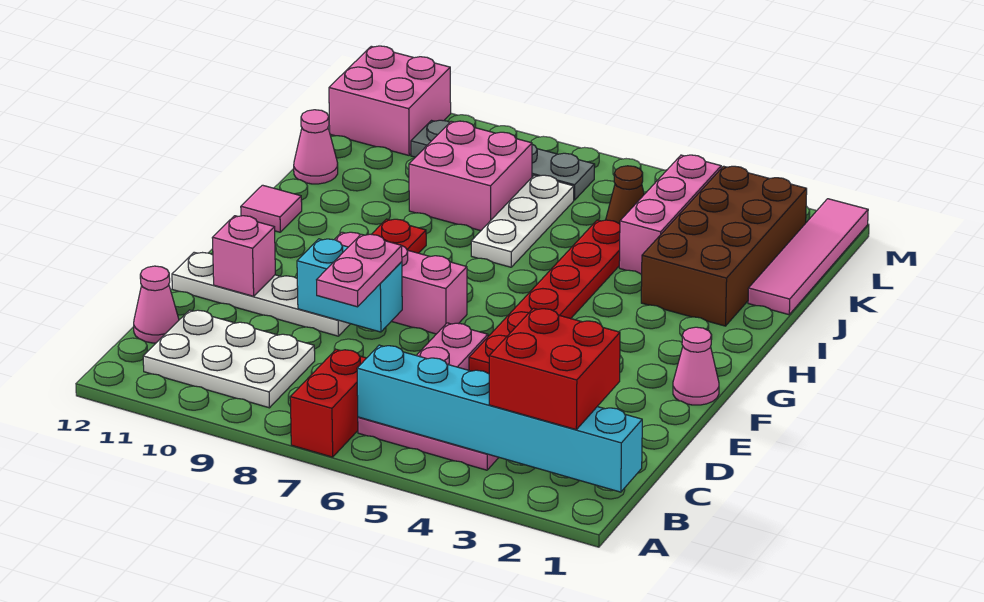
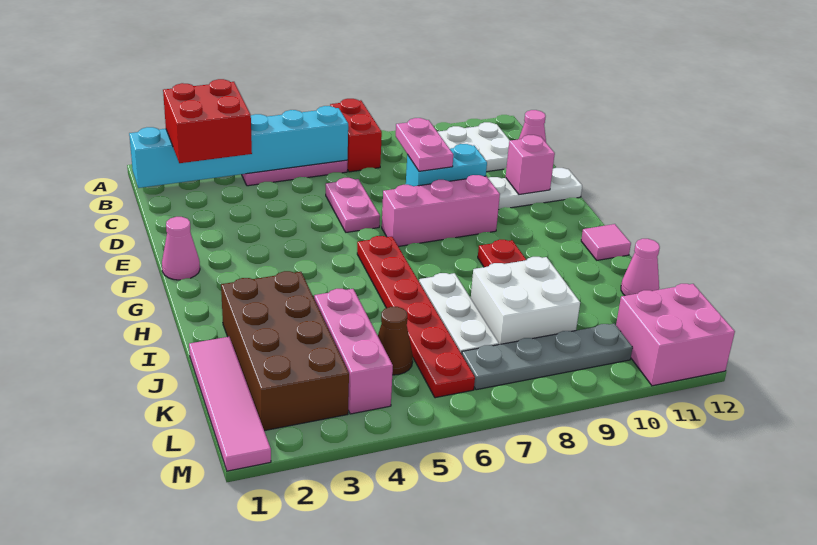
red plate E5:J5 level 1 -> red plate G6:L6 level 1
pink brick J8:K9 level 1 -> white brick J8:K9 level 1

